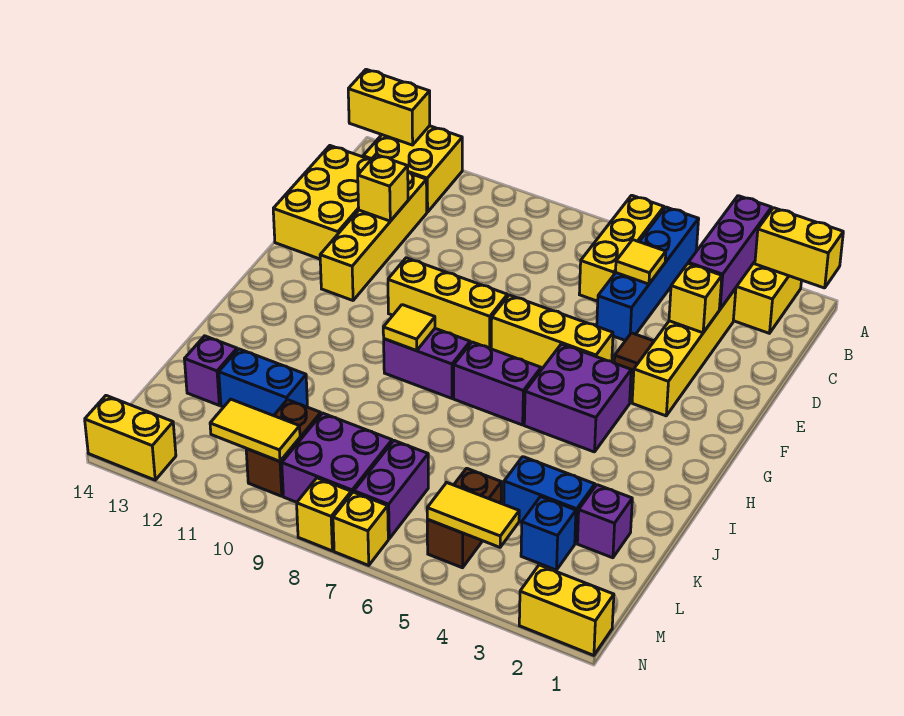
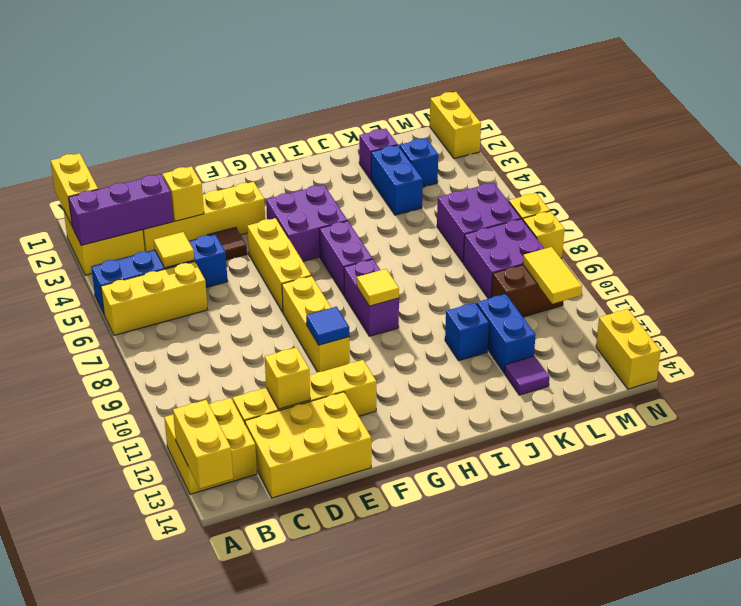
none -> blue tile F10 level 2
none -> blue brick J11 level 1
purple brick K13 level 1 -> purple tile K13 level 1
brown brick L5:M5 level 1 -> none
purple brick L7:M7 level 1 -> purple brick L6:M7 level 1
yellow tile M4:M5 level 2 -> none

